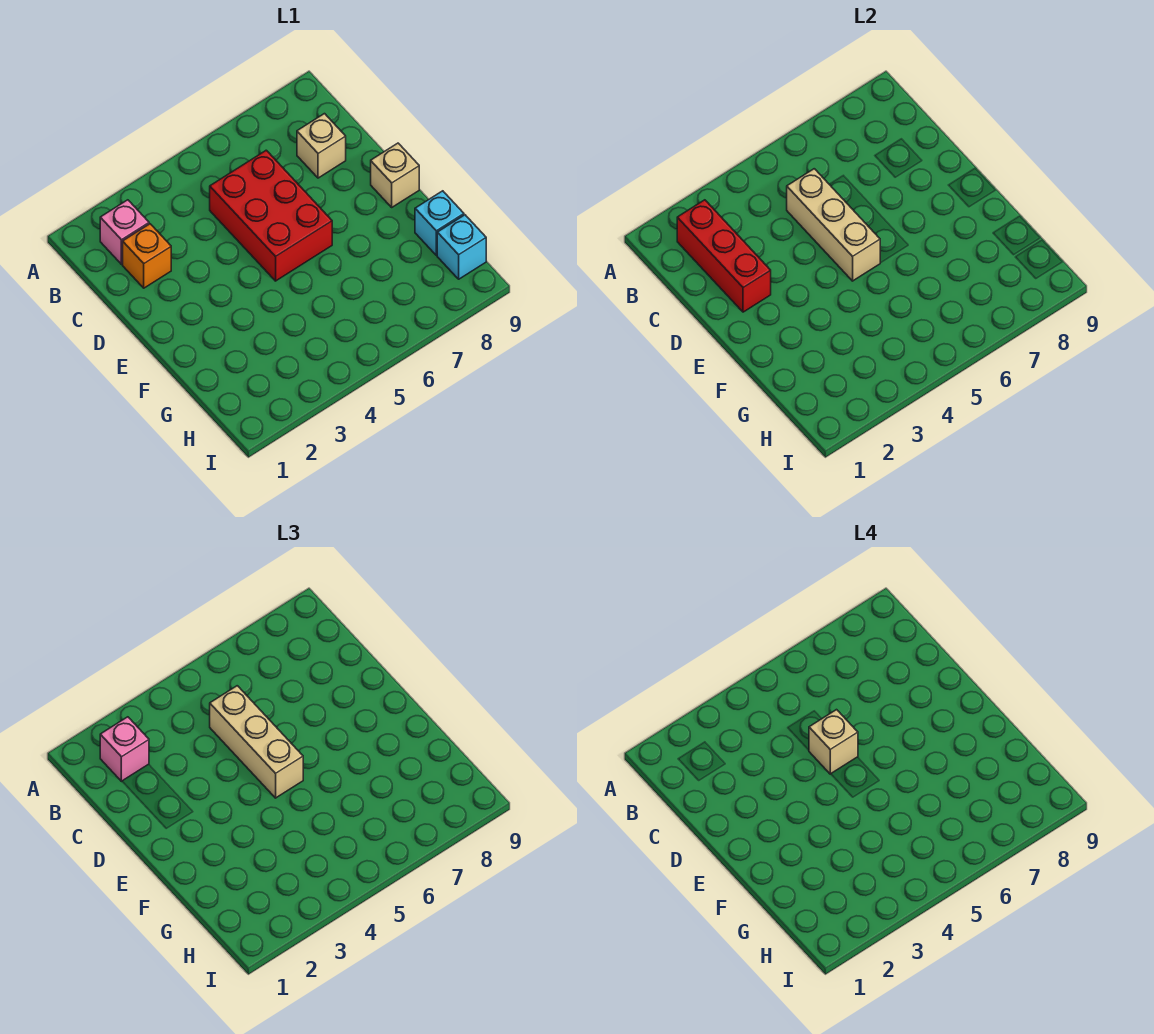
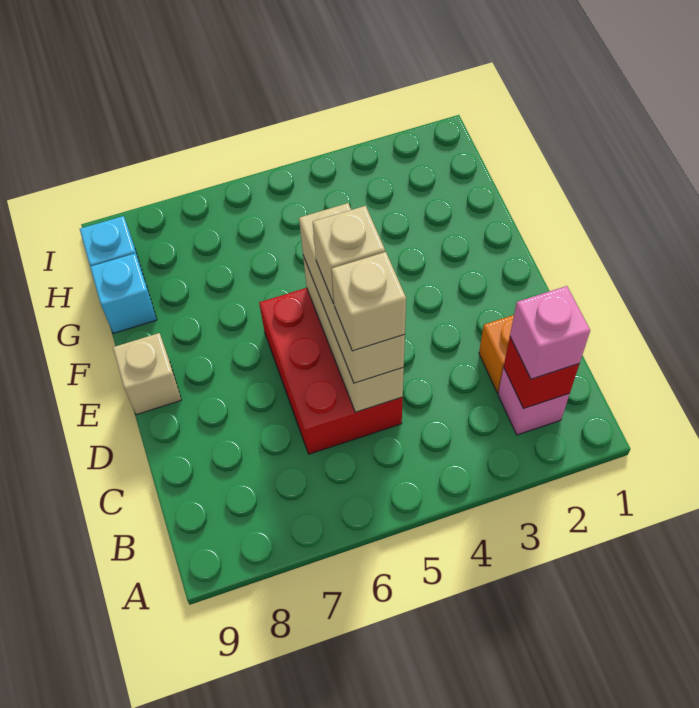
red brick B2:D2 level 2 -> red brick B2 level 2
tan brick C8 level 1 -> tan brick C5 level 4

